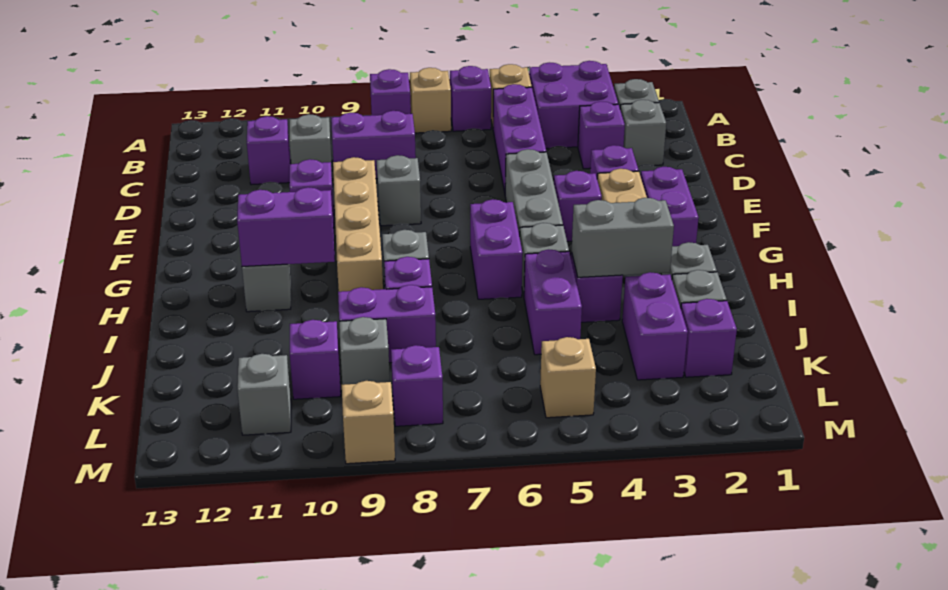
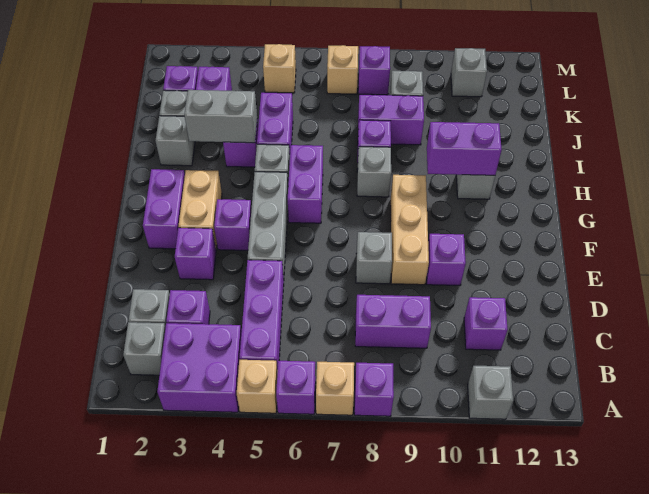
grey brick C10 level 1 -> grey brick A11 level 1
tan brick E9:H9 level 1 -> tan brick E9:G9 level 1
purple brick K10 level 1 -> none
tan brick M9 level 1 -> tan brick L7 level 1

